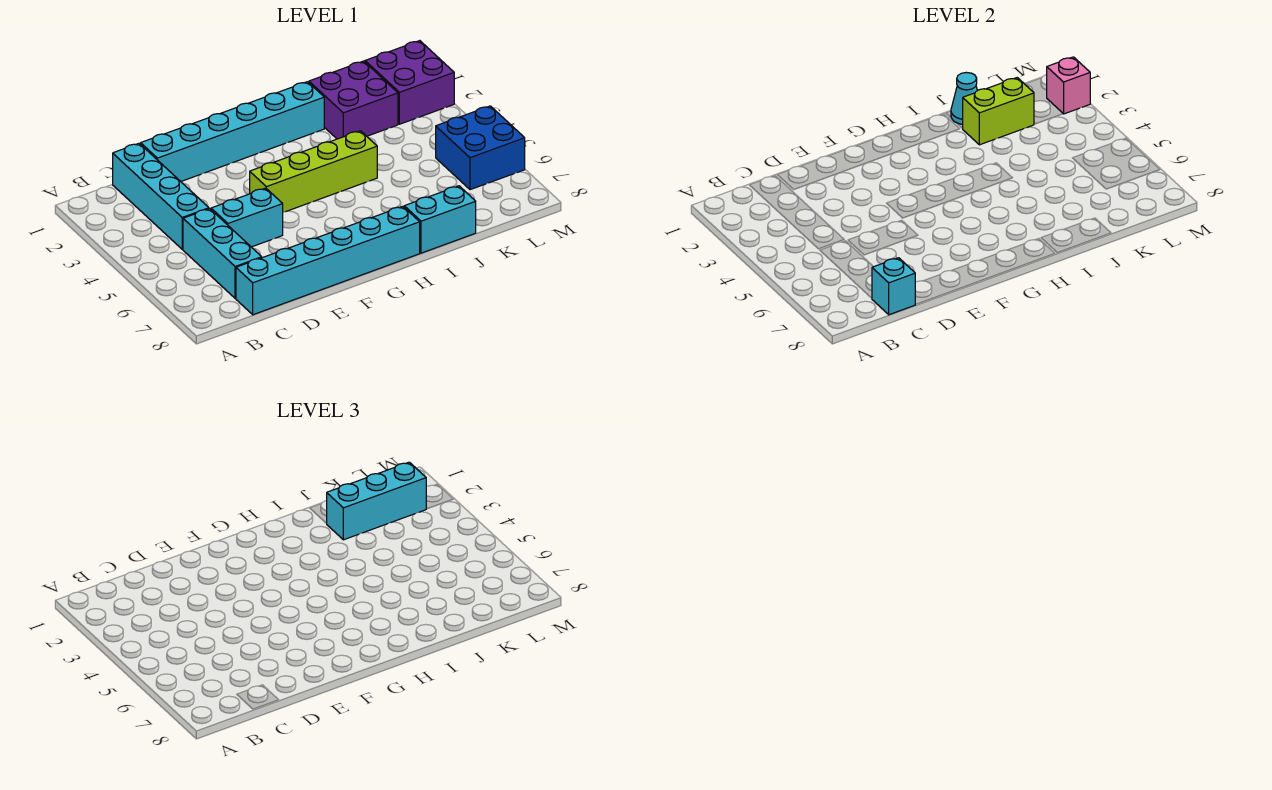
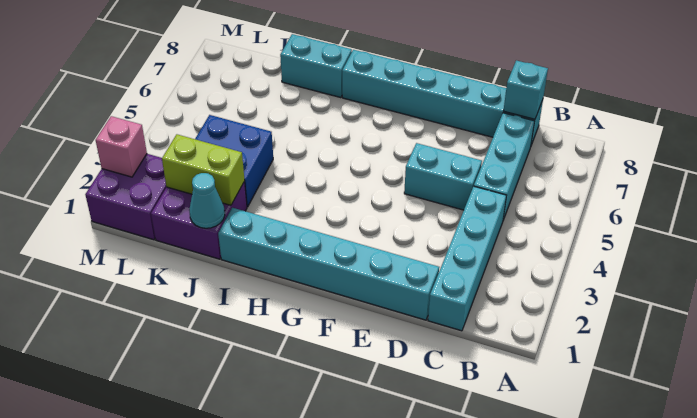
lime brick F4:I4 level 1 -> none
cyan brick J2:L2 level 3 -> none
blue brick L5:M6 level 1 -> blue brick J3:K4 level 1

